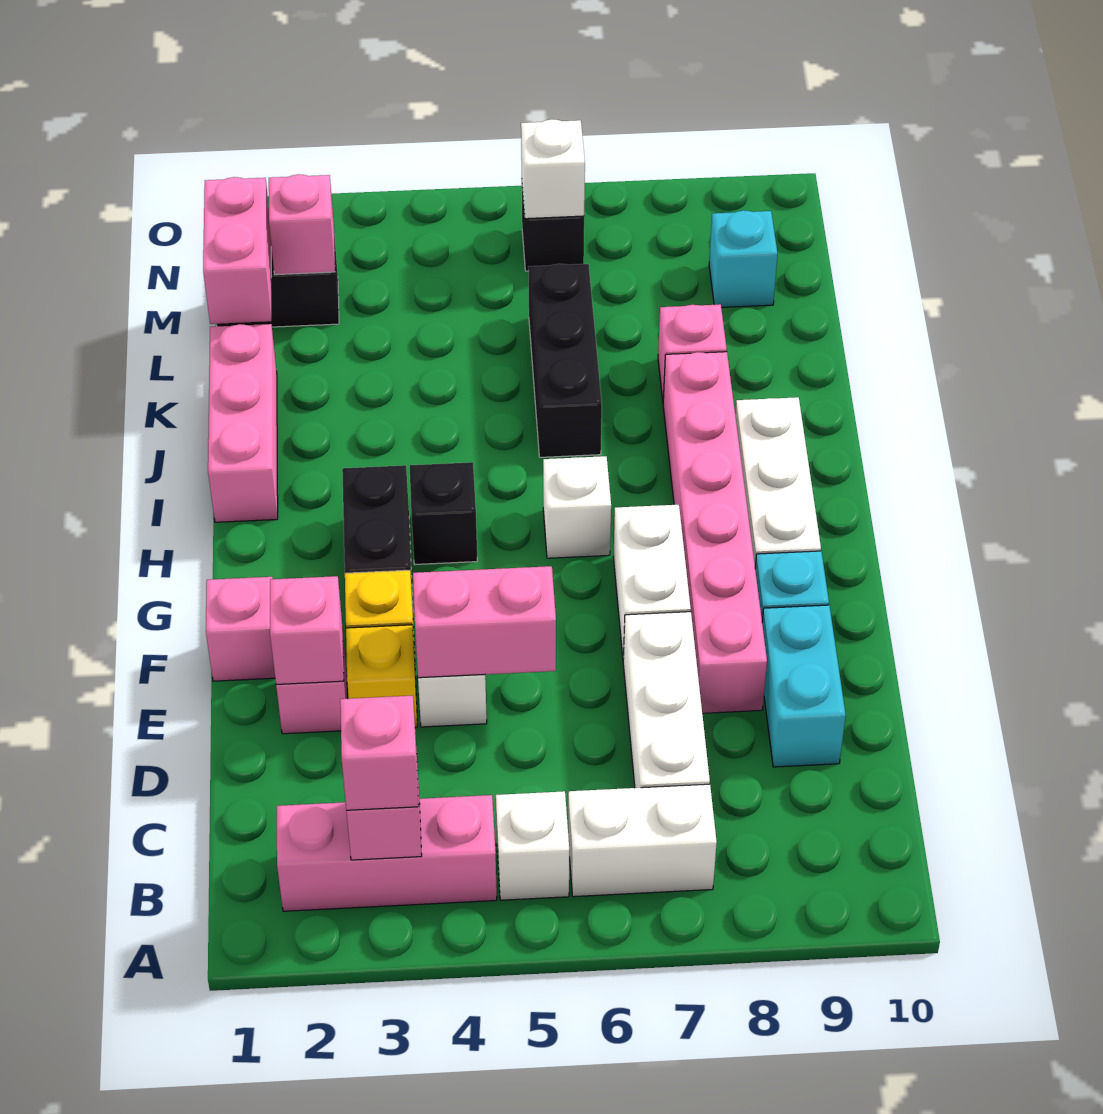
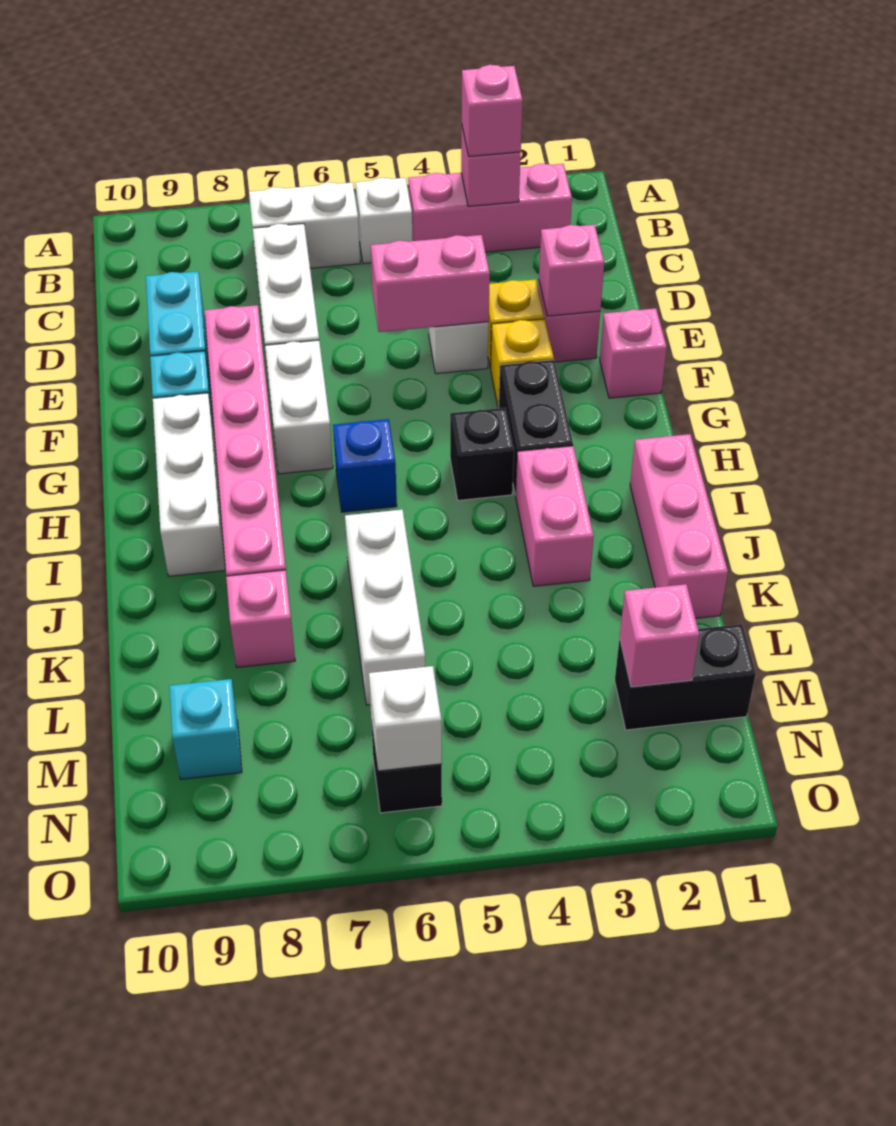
white brick H6 level 1 -> blue brick H6 level 1
black brick J6:L6 level 1 -> white brick J6:L6 level 1
pink brick L1:M1 level 2 -> pink brick I3:J3 level 1

